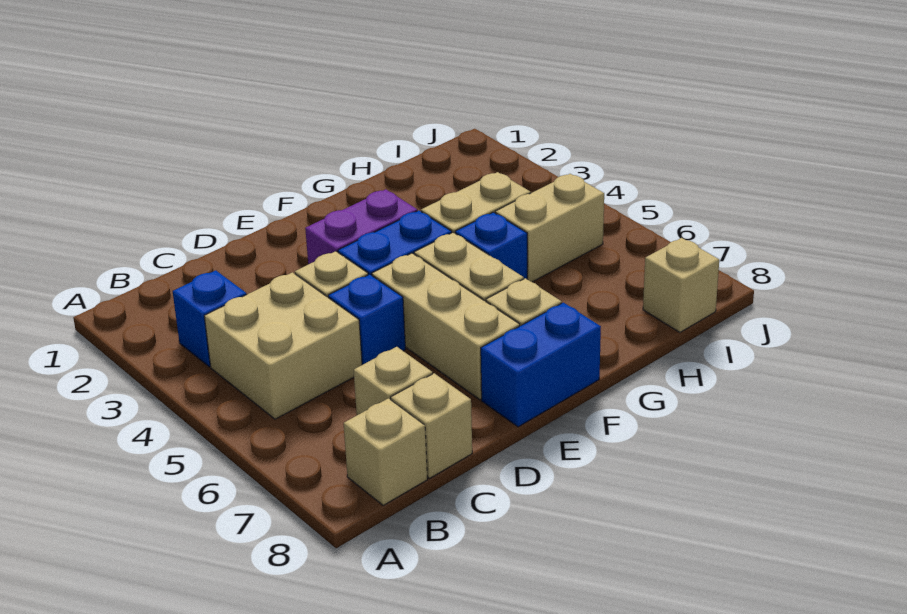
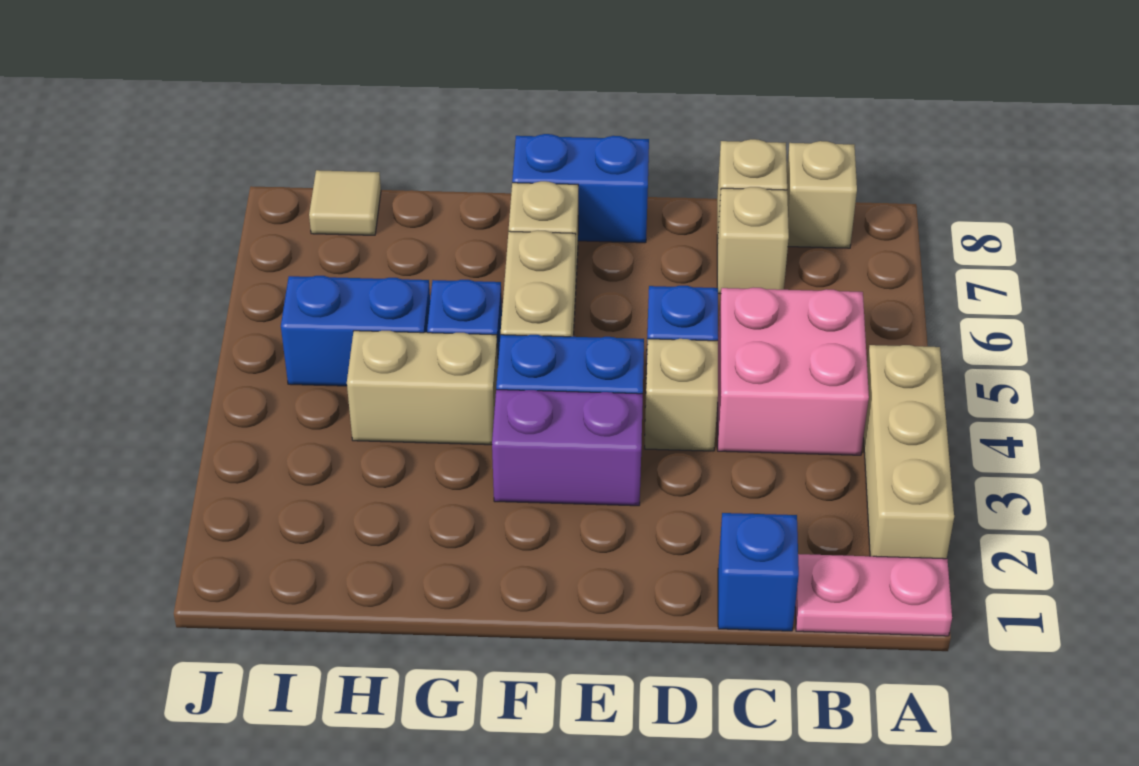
none -> pink plate A1:B1 level 1
blue brick B3 level 1 -> blue brick C1 level 1
tan brick B4:C5 level 1 -> pink brick B4:C5 level 1
tan brick E5:E7 level 1 -> tan brick A2:A4 level 1
tan brick H5:I5 level 1 -> blue brick H5:I5 level 1
tan brick I8 level 1 -> tan tile I8 level 1

